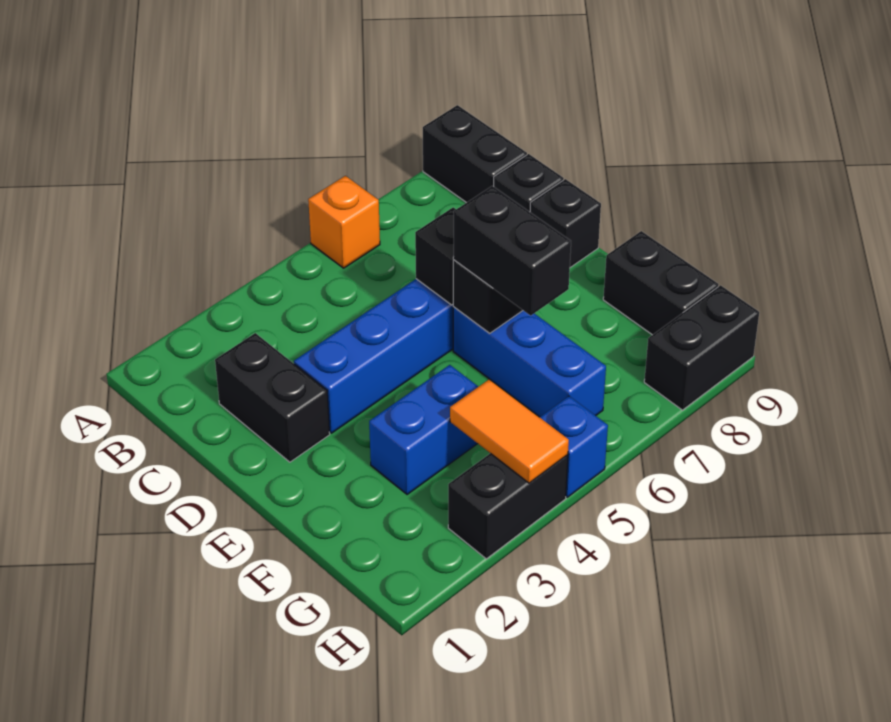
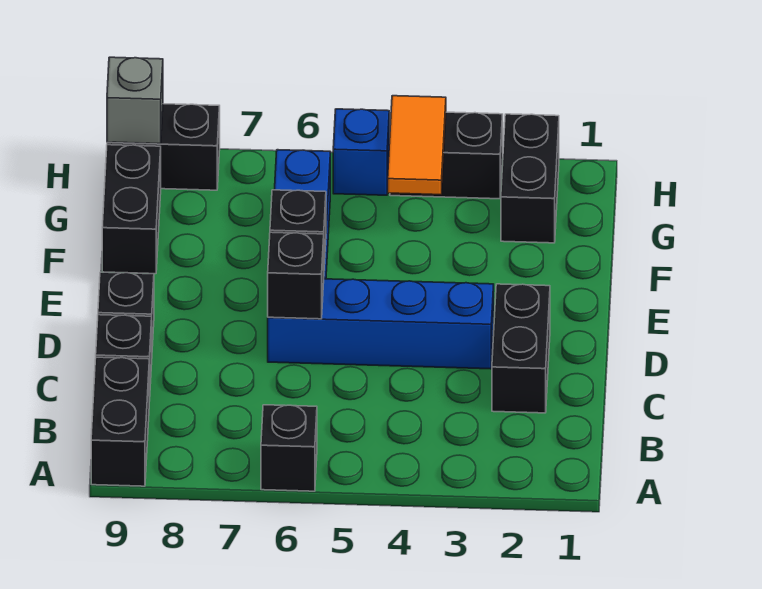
orange brick A6 level 1 -> black brick A6 level 1
black brick E6:F6 level 3 -> black brick G2:H2 level 1
blue brick F3:F4 level 1 -> none
none -> grey brick H9 level 2

